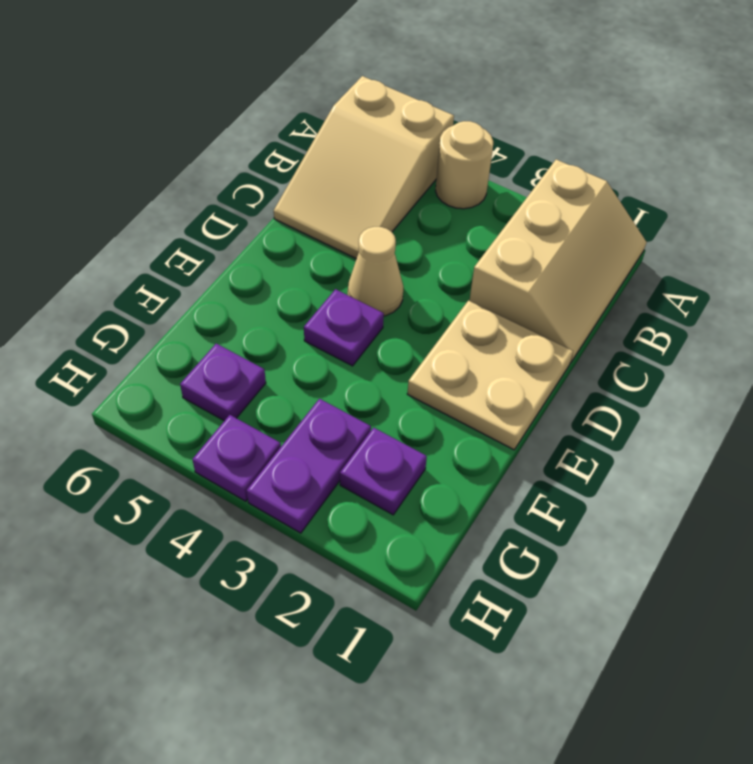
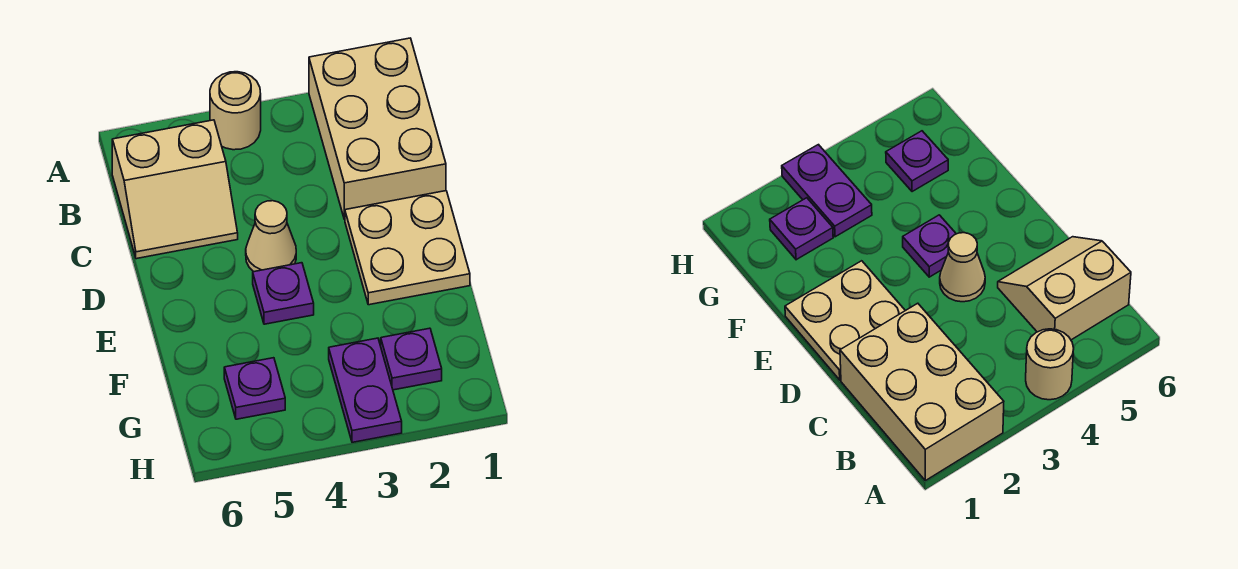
tan slope A1:C2 level 1 top 2 -> tan brick A1:C2 level 1
tan slope A5:C6 level 1 top A -> tan slope B5:C6 level 1 top B
purple plate H4 level 1 -> none

